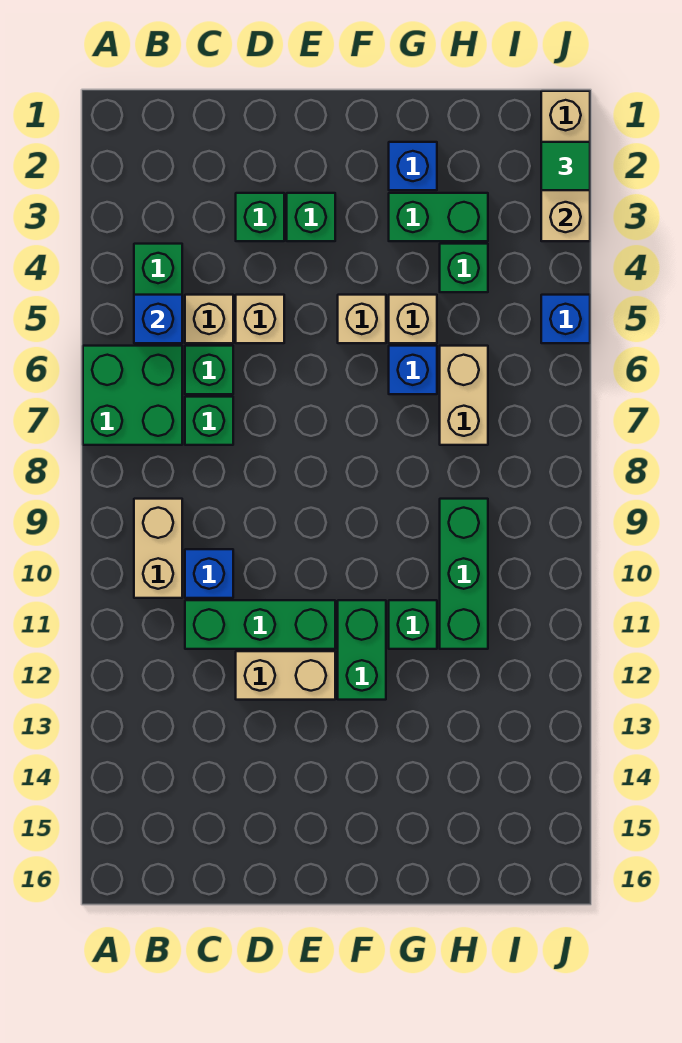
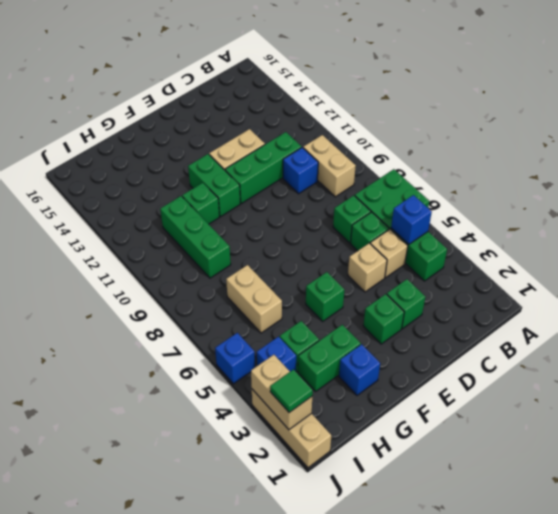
tan brick F5 level 1 -> green brick F5 level 1
tan brick G5 level 1 -> none
blue brick G6 level 1 -> blue brick I4 level 1

